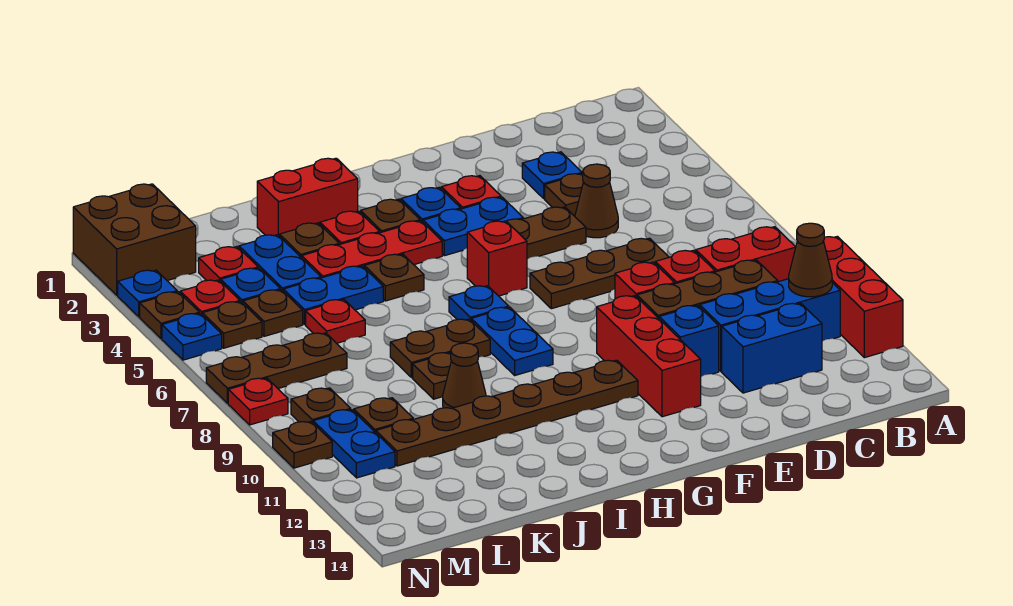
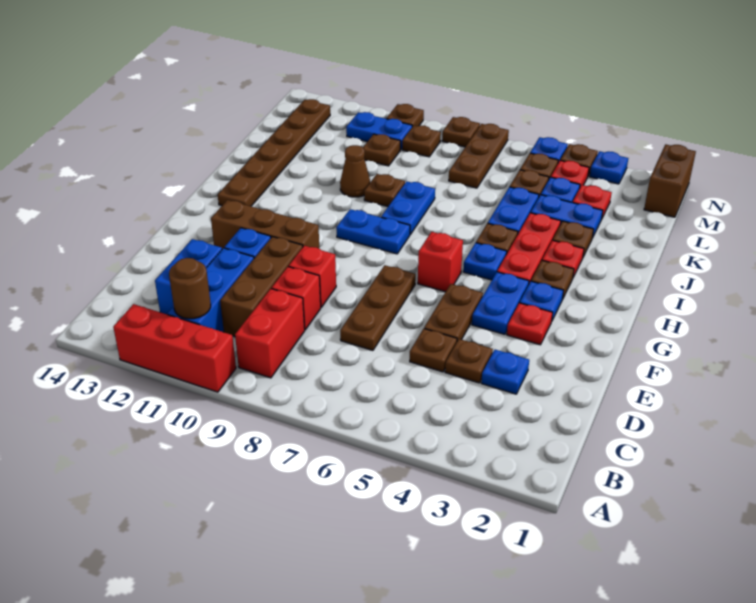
brown cone B11 level 2 -> brown round brick B11 level 2
brown cone D5 level 1 -> brown plate D5 level 1
red brick F10:F12 level 1 -> brown brick F10:F12 level 1
brown plate G11:L11 level 1 -> brown plate H13:M13 level 1
blue plate H7 level 1 -> blue plate H5 level 1
red brick I2:J2 level 1 -> none
brown plate I8:J8 level 1 -> blue plate I8:J8 level 1
red plate K6 level 1 -> none
brown brick M1:N2 level 1 -> brown brick M1:N1 level 1
red plate N8 level 1 -> brown plate N8 level 1

